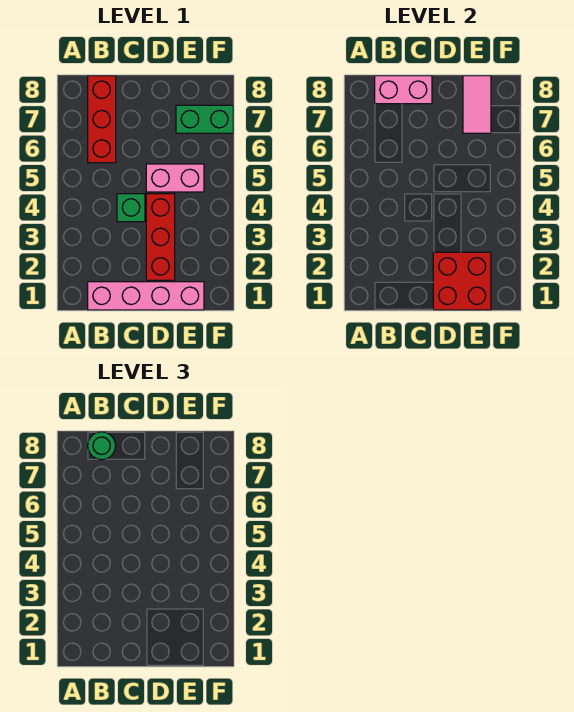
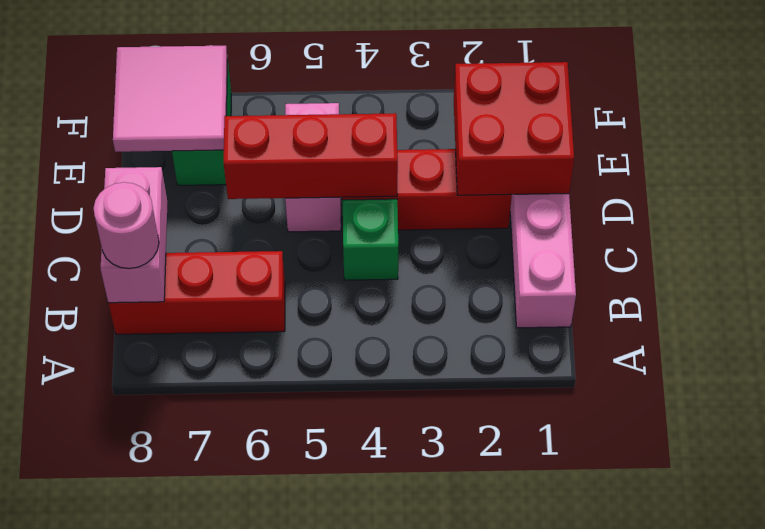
green round brick B8 level 3 -> pink round brick B8 level 3
none -> red brick D4:D6 level 2
pink tile E7:E8 level 2 -> pink tile E7:F8 level 2

